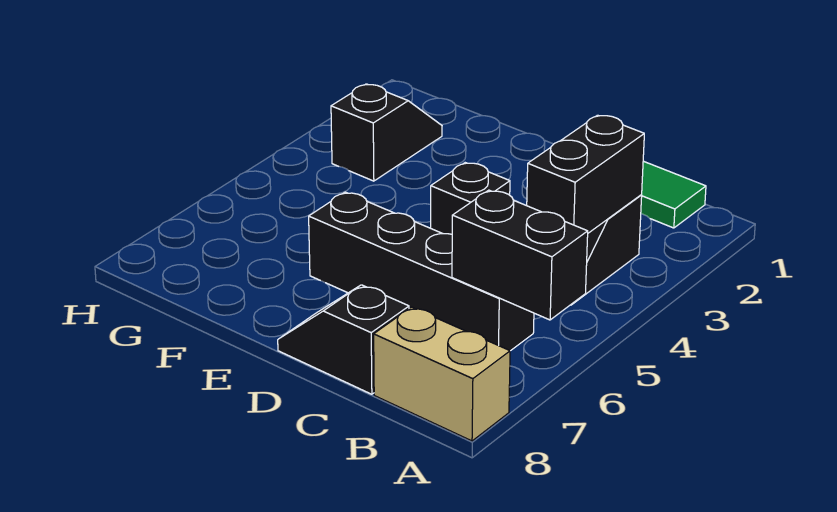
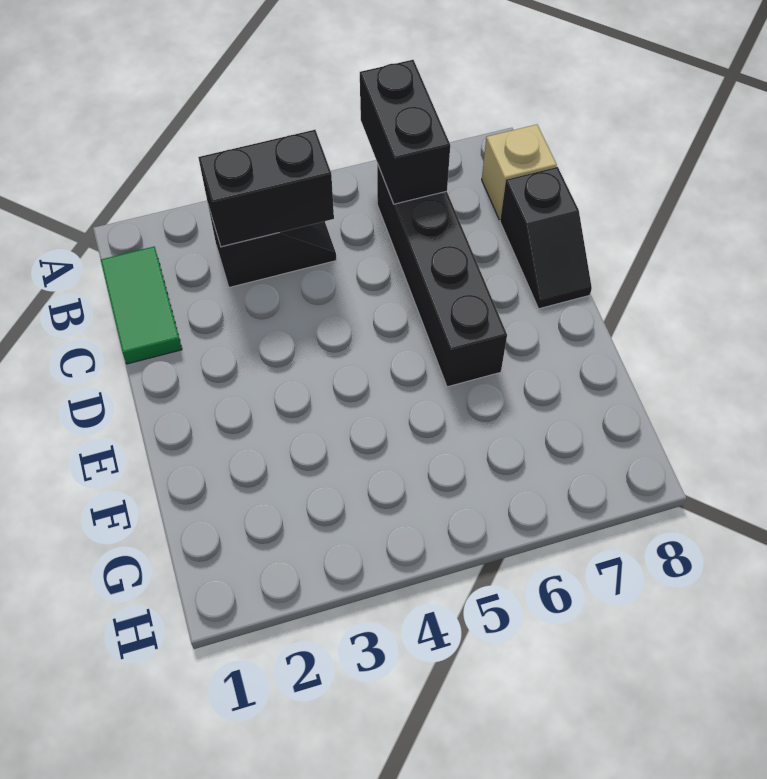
tan brick A8:B8 level 1 -> tan brick B8 level 1
black brick D4 level 1 -> none
black slope G2:G3 level 1 top 3 -> none

